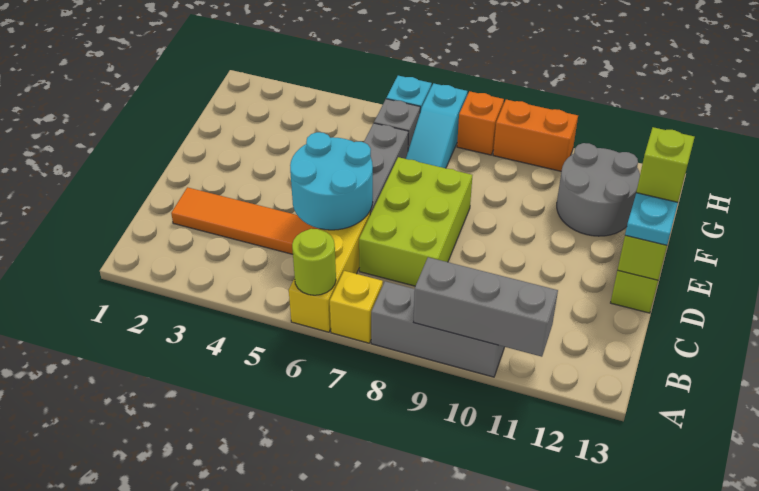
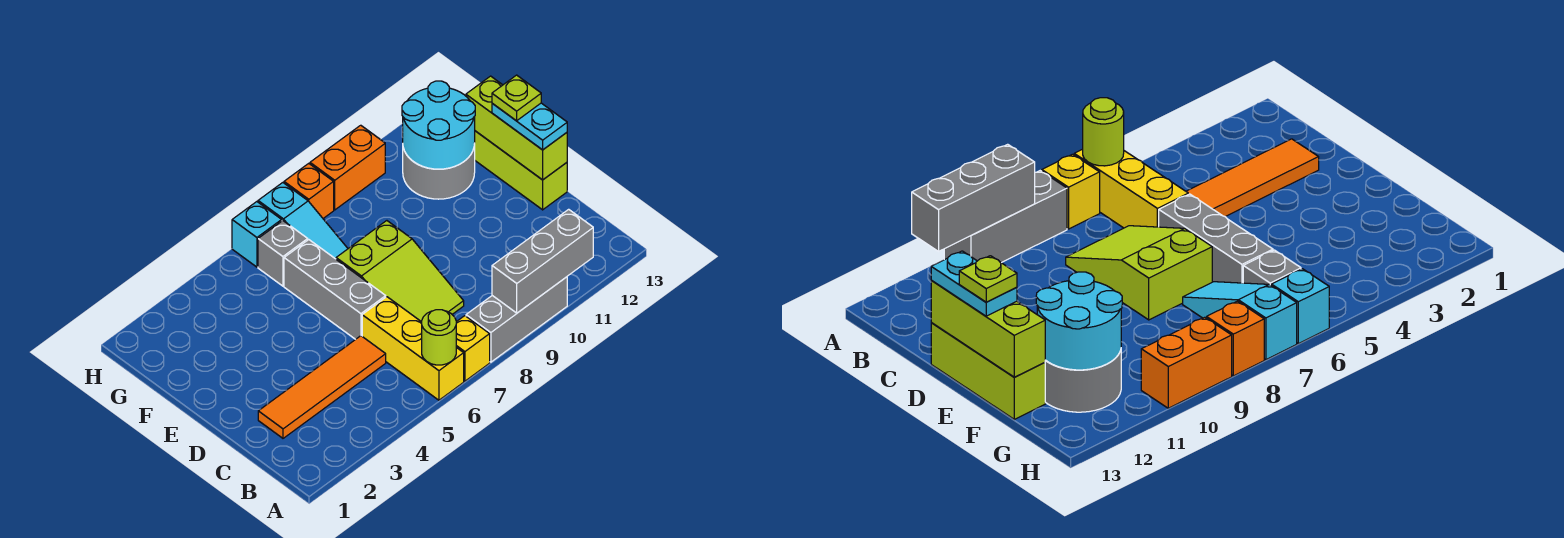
cyan round brick C5:D6 level 2 -> cyan round brick F11:G12 level 2
lime brick C7:E8 level 1 -> lime slope C7:E8 level 1 top E
lime brick E13 level 4 -> lime plate E13 level 4

